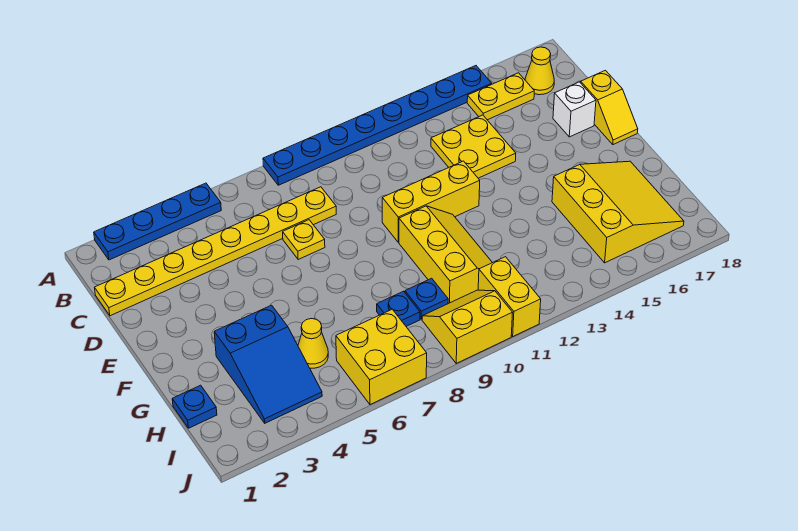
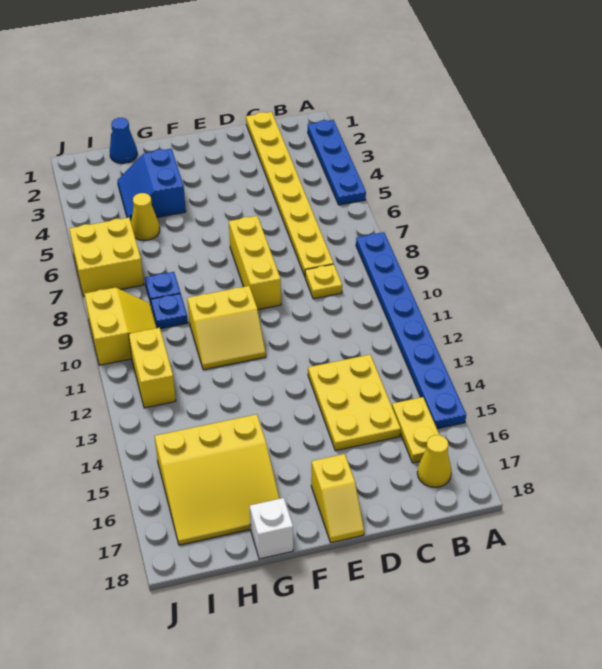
yellow plate C13:D14 level 1 -> yellow plate C13:D15 level 1
yellow plate D7 level 1 -> yellow plate C9 level 1
white brick D17 level 1 -> white brick G18 level 1
yellow slope D18:E18 level 1 top D -> yellow slope E17:E18 level 1 top 17
yellow brick E10:E12 level 1 -> yellow brick E7:E9 level 1
yellow slope F10:H11 level 1 top 10 -> yellow slope F10:G11 level 1 top 10
blue slope G3:I4 level 1 top G -> blue slope G3:H4 level 1 top G
blue plate H1 level 1 -> blue cone H1 level 1
yellow brick I11:J11 level 1 -> yellow brick I11:I12 level 1

